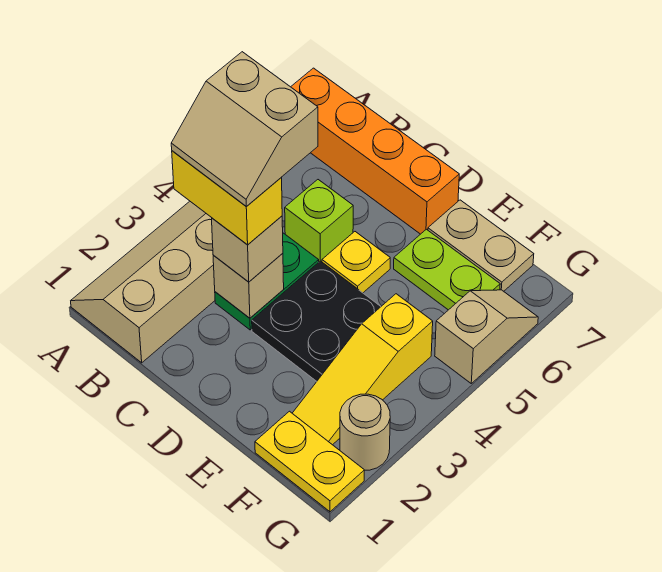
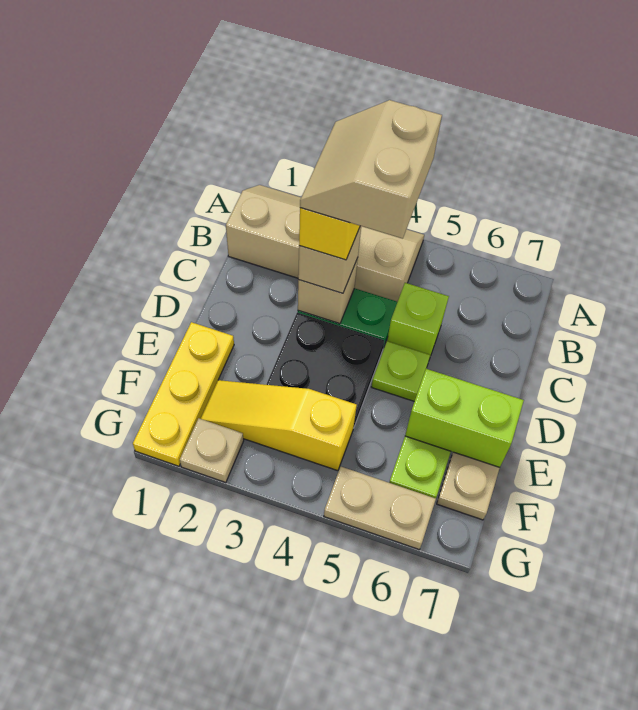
orange brick A7:D7 level 1 -> none
yellow plate D5 level 1 -> lime plate D5 level 1
none -> lime brick E6:E7 level 2
yellow plate F1:G1 level 1 -> yellow plate E1:G1 level 1
tan round brick G2 level 1 -> tan plate G2 level 1
tan slope G5:G6 level 1 top 5 -> tan plate G5:G6 level 1

